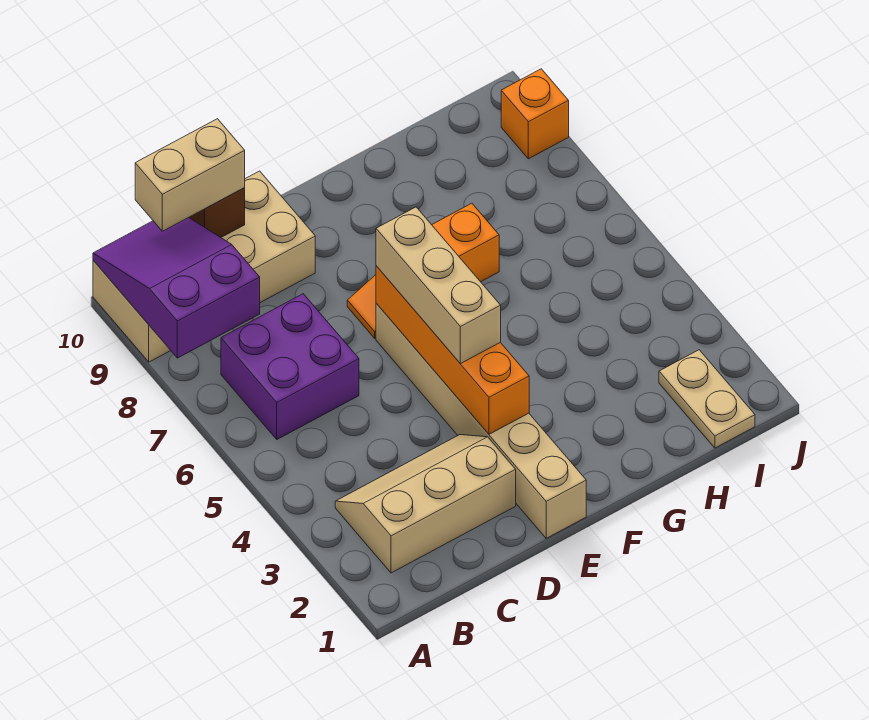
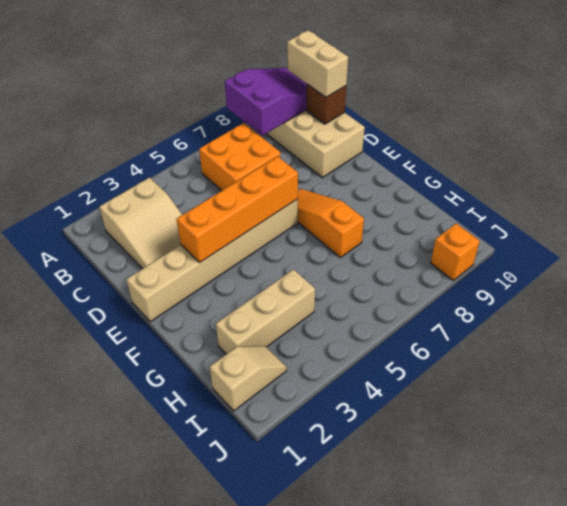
tan slope B2:D3 level 1 top 2 -> tan slope B2:D3 level 1 top B
purple brick B6:C7 level 1 -> orange brick B6:C7 level 1
tan brick E4:E6 level 3 -> tan brick H2:H4 level 1
tan plate I1:I2 level 1 -> tan slope I1:I2 level 1 top 1

